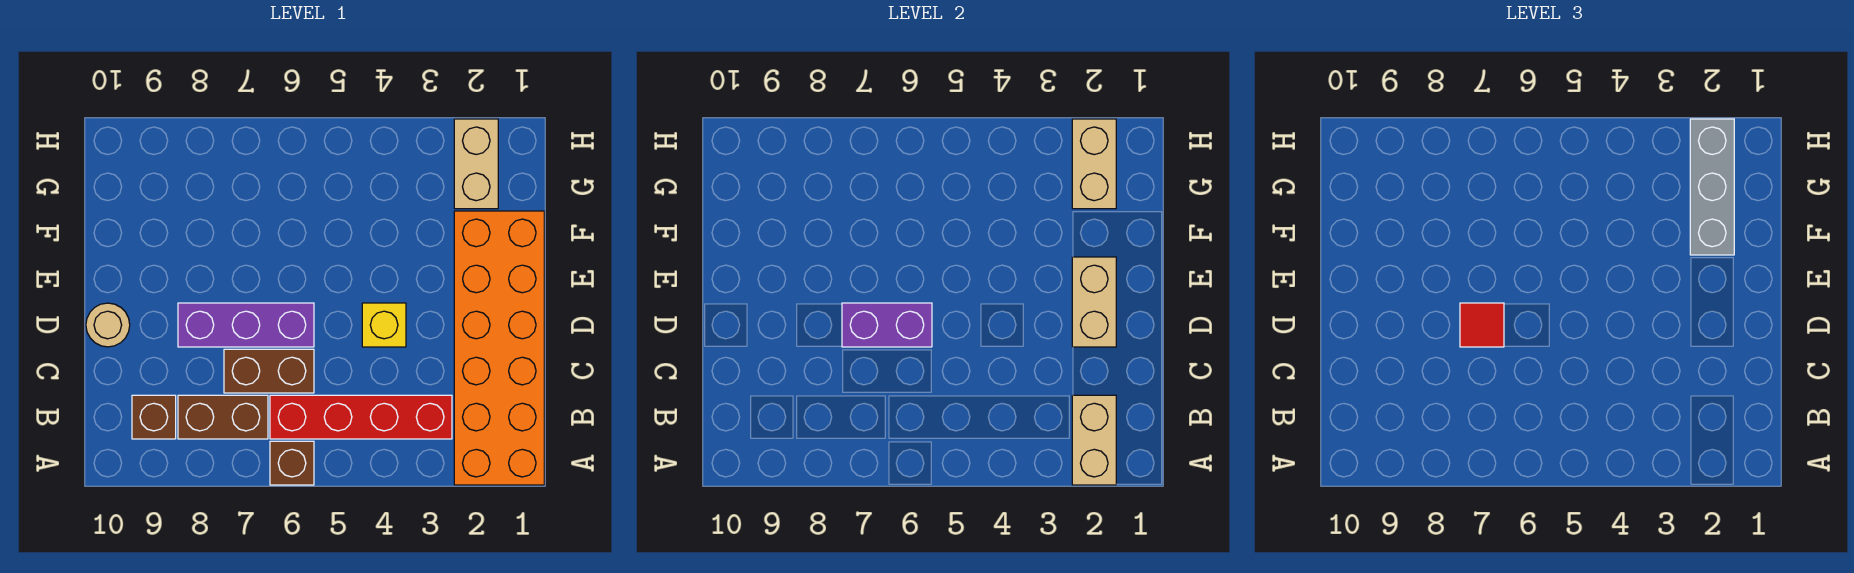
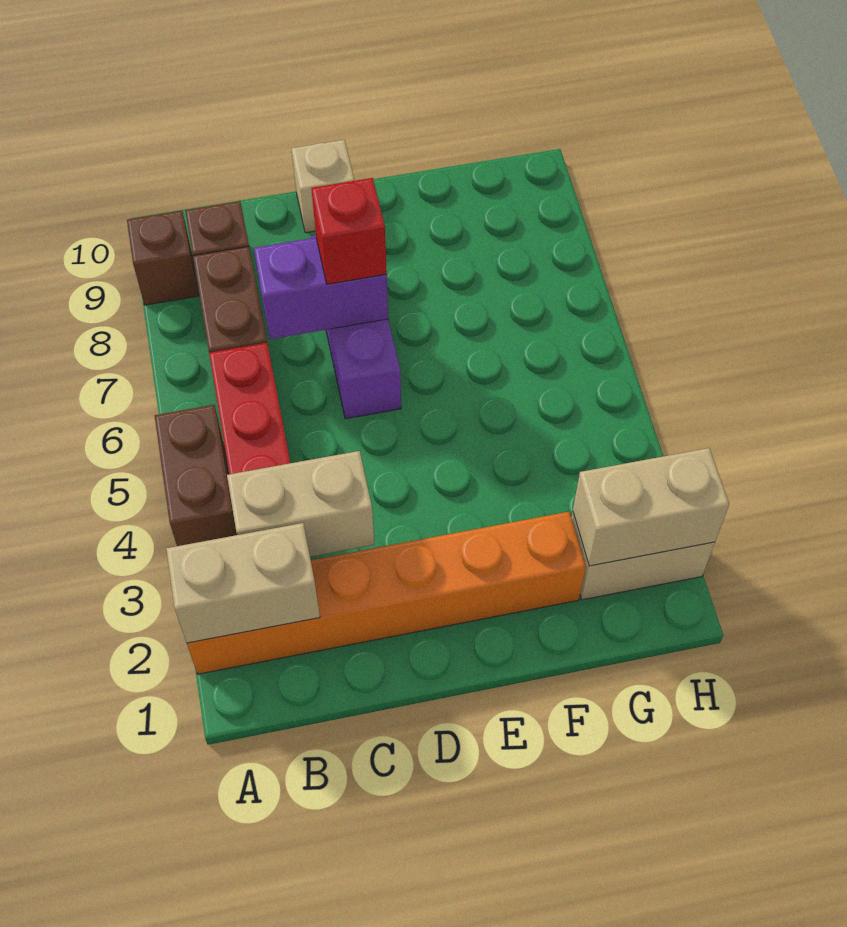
orange brick A1:F2 level 1 -> orange brick A2:F2 level 1
brown brick A6 level 1 -> brown brick A9 level 1
brown brick C6:C7 level 1 -> brown brick A4:A5 level 1
tan brick D2:E2 level 2 -> tan brick B3:C3 level 2
yellow brick D4 level 1 -> none
purple brick D6:D7 level 2 -> purple brick C7:D7 level 2
red tile D7 level 3 -> red brick D7 level 3
tan round brick D10 level 1 -> tan brick D10 level 1
grey brick F2:H2 level 3 -> none

